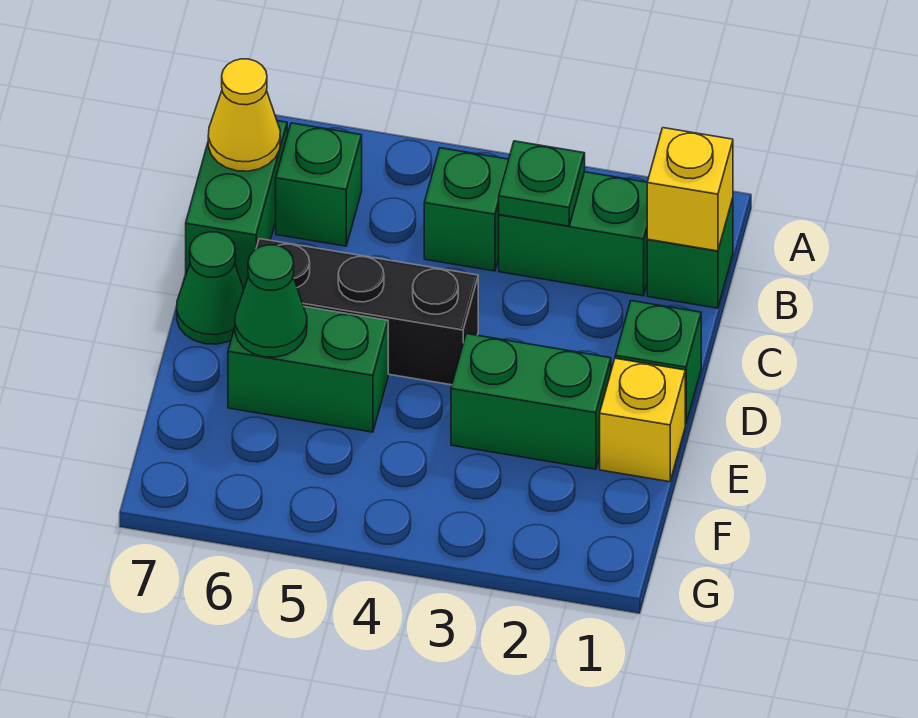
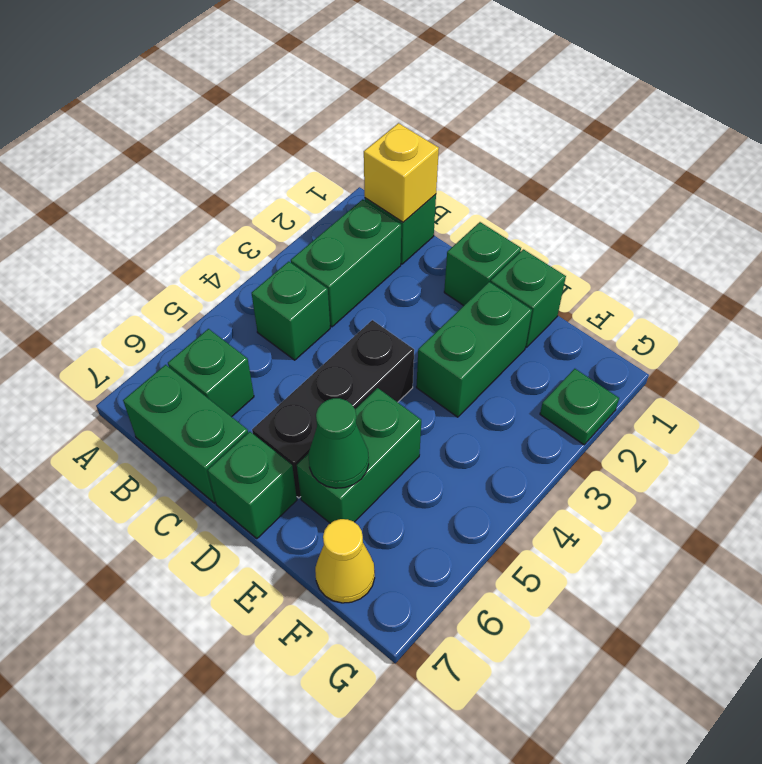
green plate B3 level 2 -> green plate G2 level 1
yellow cone B7 level 2 -> yellow cone F7 level 1
green cone D7 level 1 -> green brick D7 level 1
yellow brick E1 level 1 -> green brick E1 level 1

